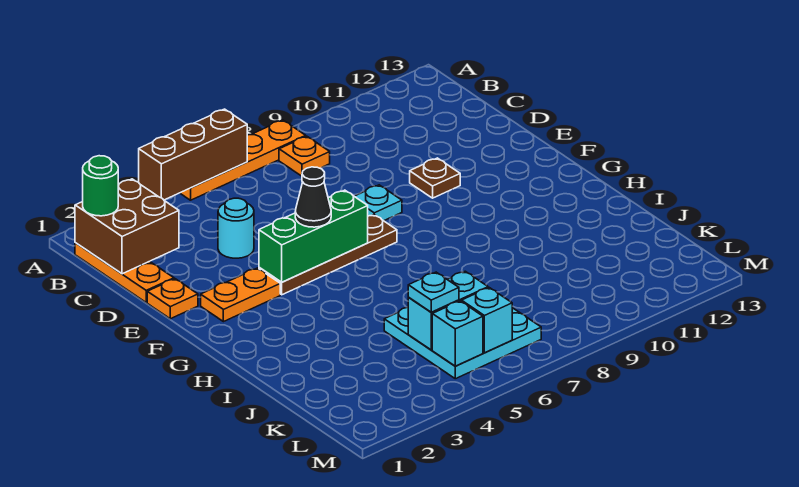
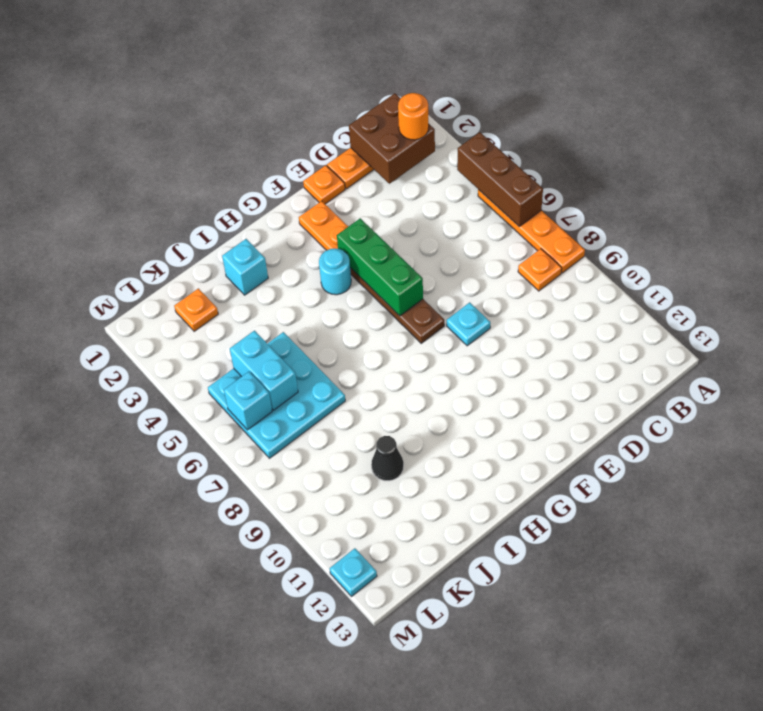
green round brick B1 level 3 -> none
none -> orange round brick B2 level 3
cyan round brick D4 level 1 -> cyan round brick G4 level 1
brown plate E10 level 1 -> none
black cone F5 level 3 -> black cone J10 level 1
none -> orange plate K2 level 1
cyan plate K5 level 3 -> cyan plate M12 level 1
cyan brick L5 level 2 -> cyan brick I2 level 1

